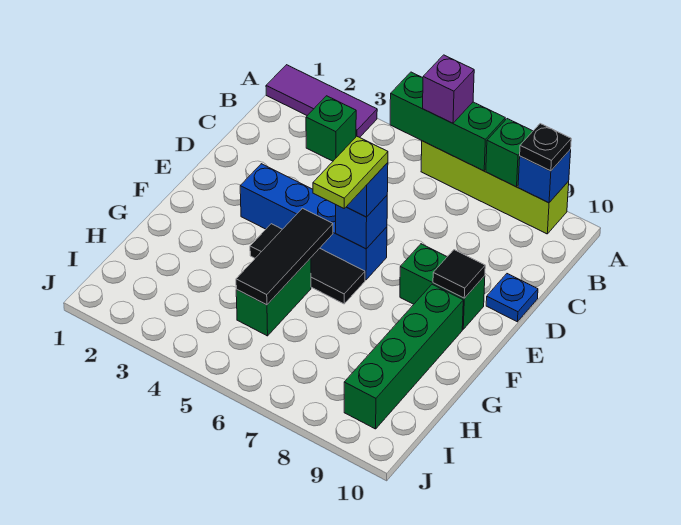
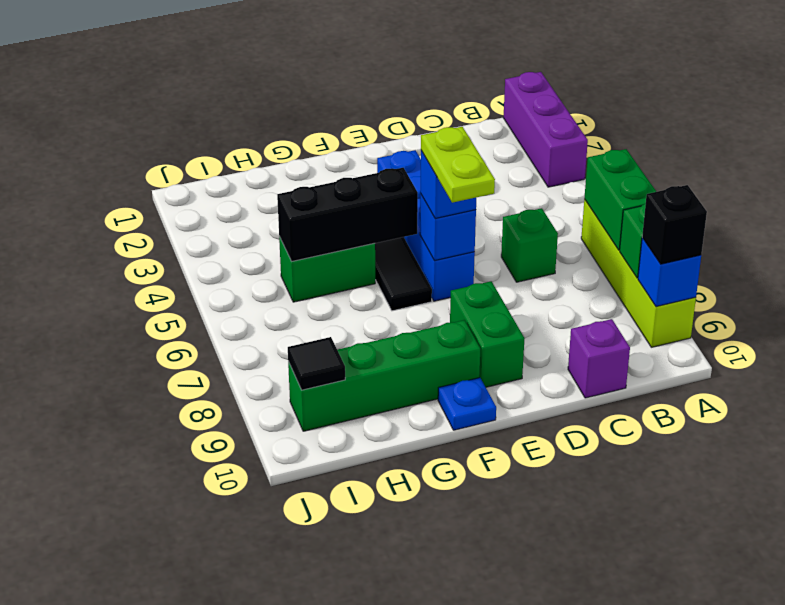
purple tile A1:A3 level 1 -> purple brick A1:A3 level 1
green brick A5:A7 level 2 -> green brick A6:A7 level 2
purple brick A6 level 3 -> purple brick C10 level 1
black plate A9 level 3 -> black brick A9 level 3
green brick B3 level 1 -> green brick C6 level 1
blue plate D10 level 1 -> blue plate F10 level 1
lime plate E6:F6 level 4 -> lime plate E6:E7 level 4
black tile E9 level 2 -> black tile I9 level 2
black tile F5:H5 level 2 -> black brick F5:H5 level 2

